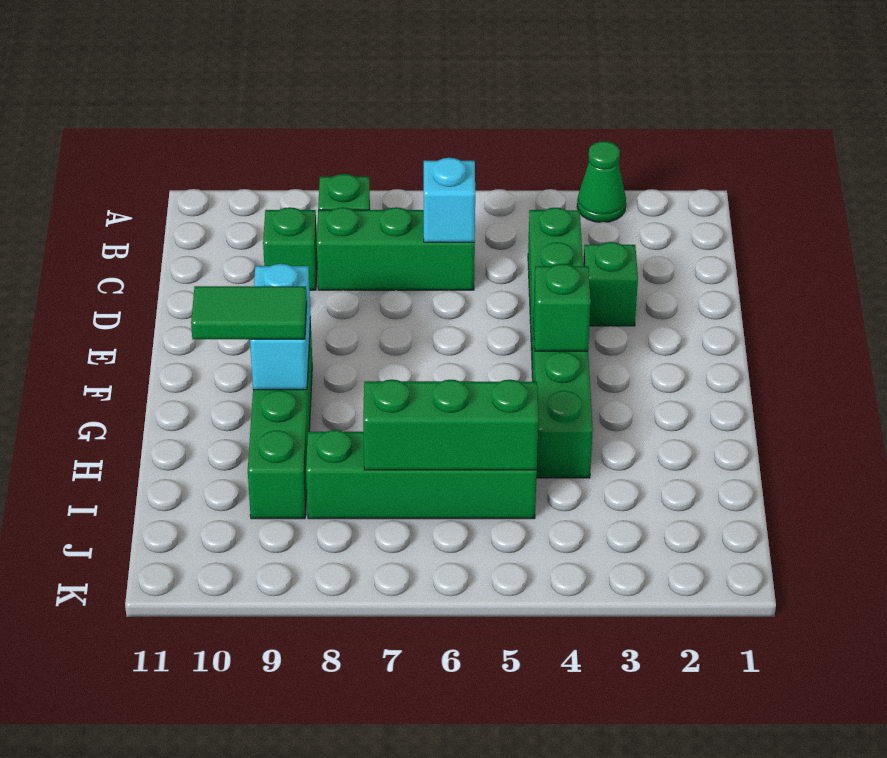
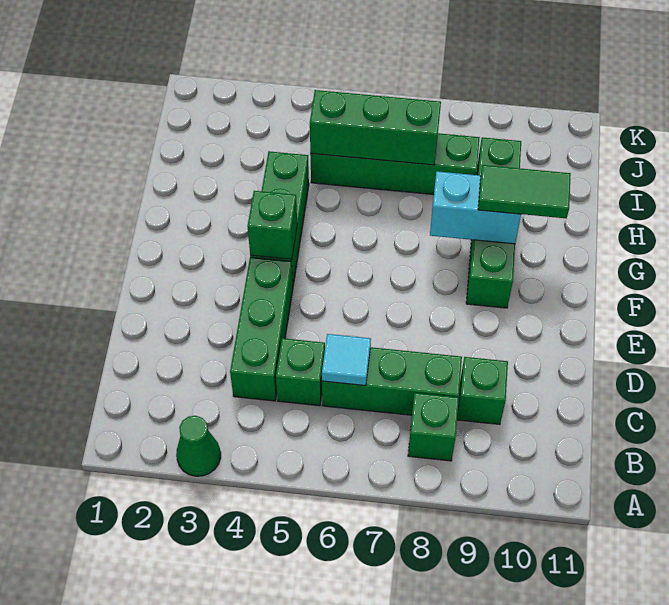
cyan brick C6 level 2 -> cyan tile C6 level 2
green brick D3 level 1 -> green brick C5 level 1
cyan brick F9:G9 level 2 -> cyan brick G8:G9 level 2

